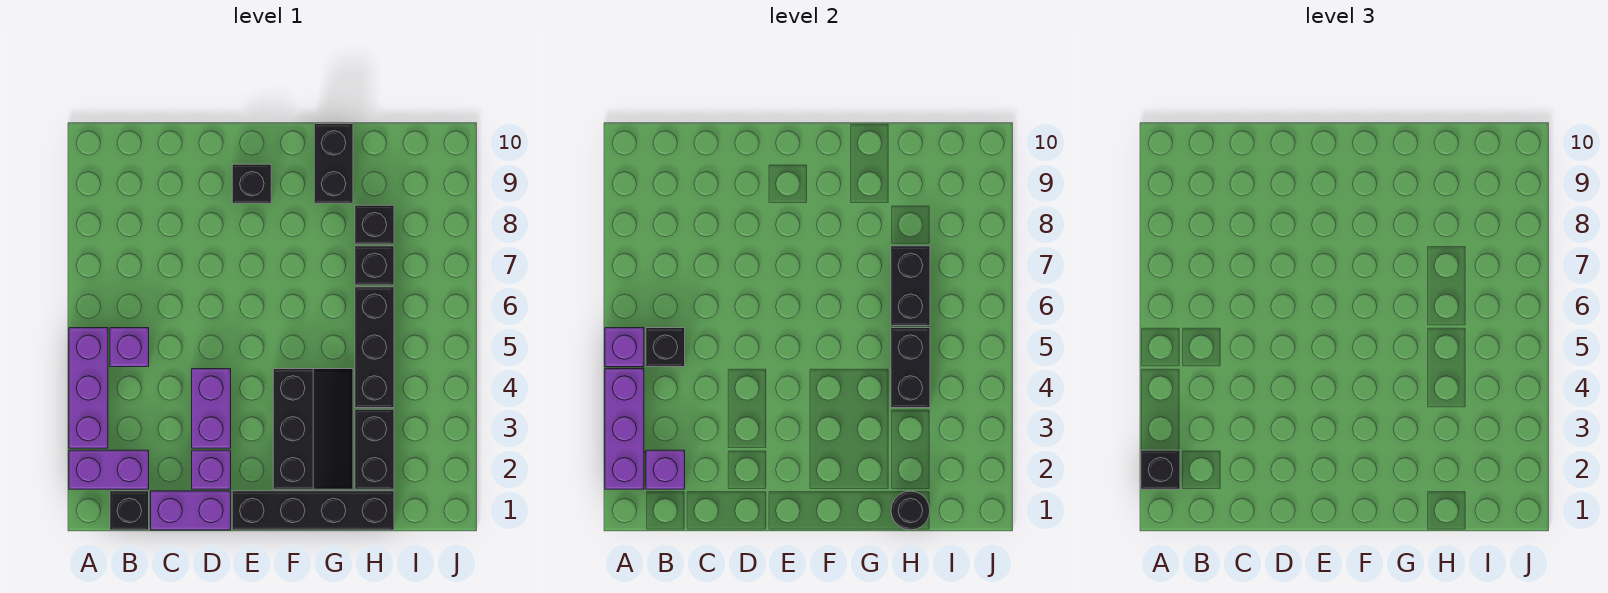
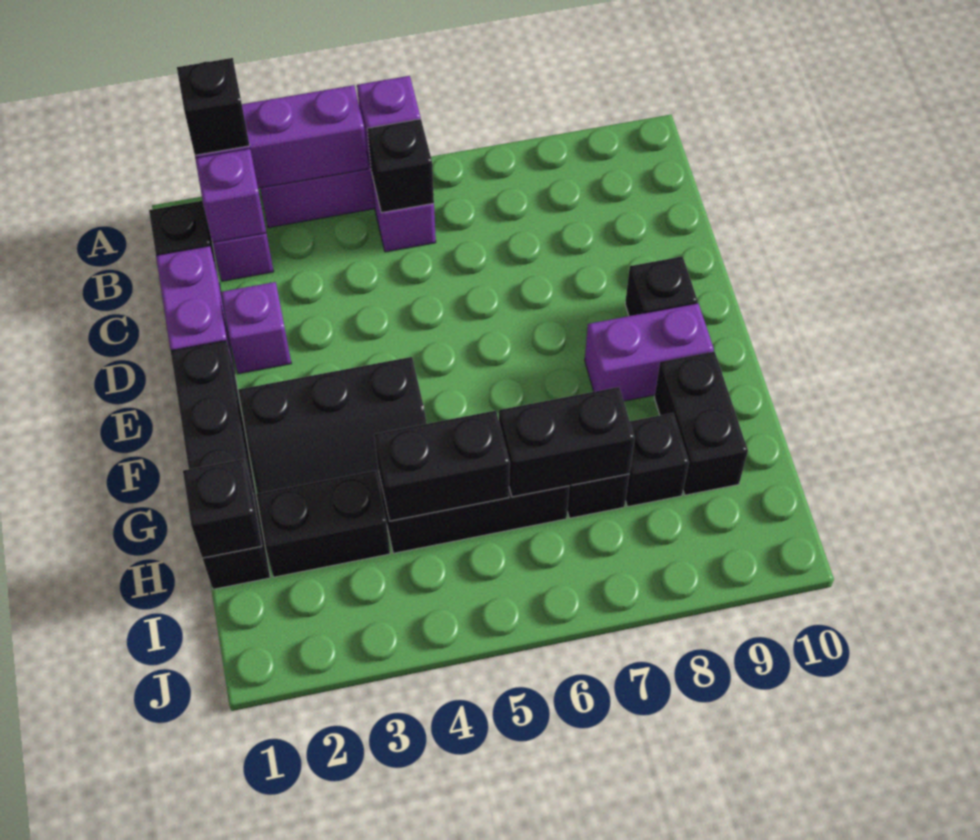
purple brick D3:D4 level 1 -> purple brick F8:F9 level 1
black brick G9:G10 level 1 -> black brick G9:H9 level 1
black round brick H1 level 2 -> black brick H1 level 2

